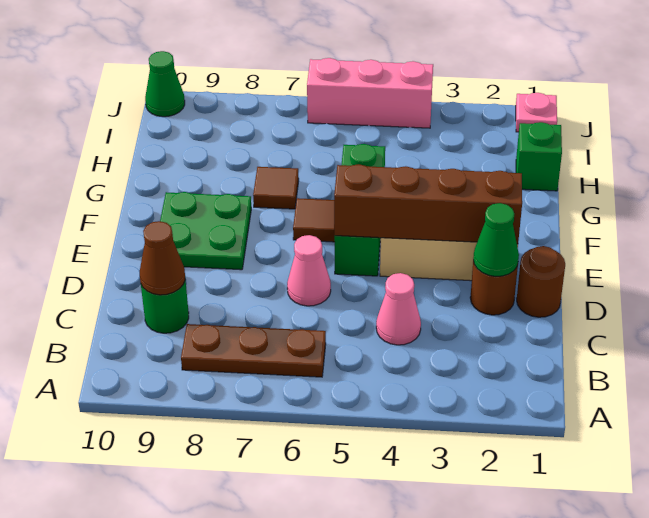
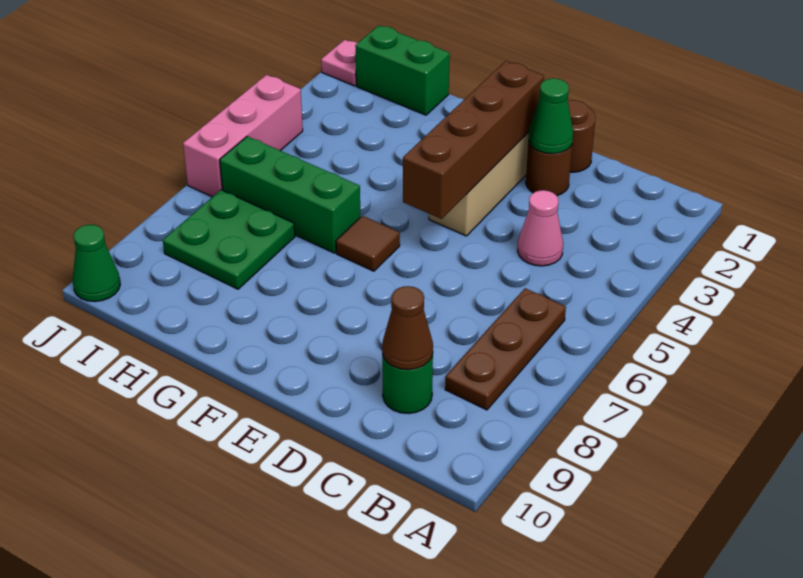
pink cone D6 level 1 -> none
green brick E5:G5 level 1 -> green brick G6:I6 level 1
green plate E8:F9 level 1 -> green plate H7:I8 level 1
brown tile G7 level 1 -> none
green brick H1 level 1 -> green brick H1:I1 level 1

